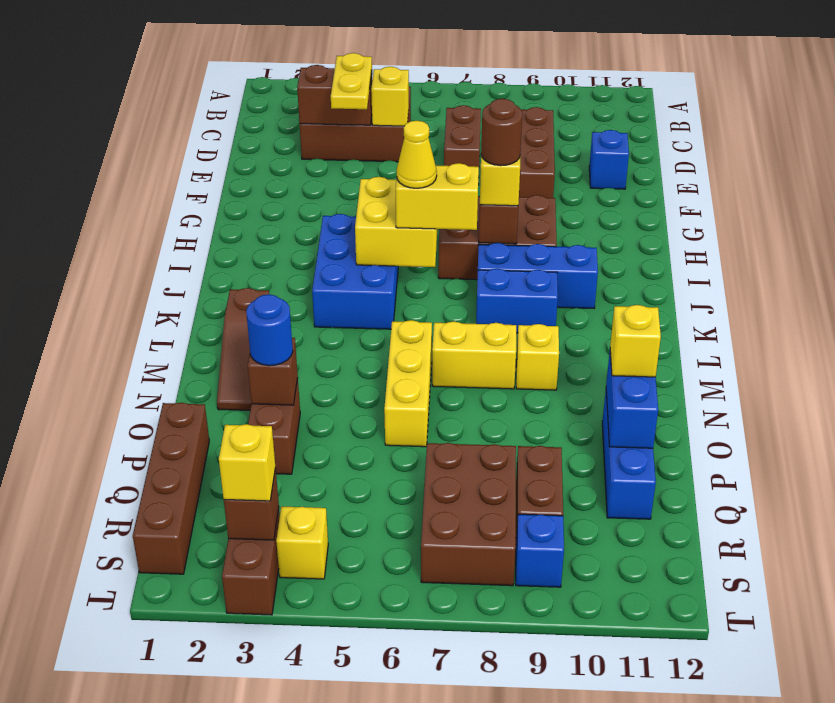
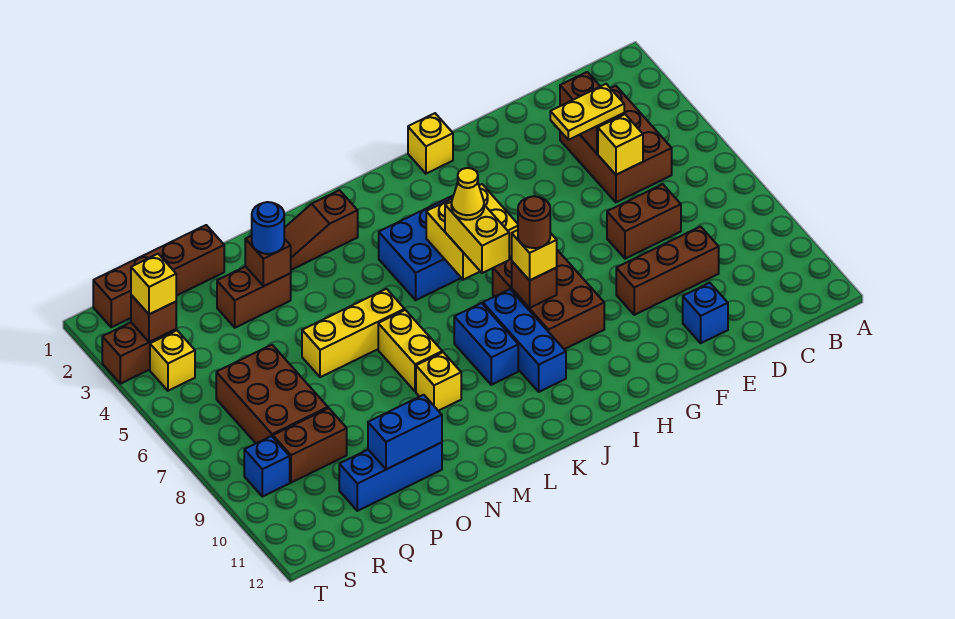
yellow brick O11 level 3 -> yellow brick H1 level 1
brown brick Q7:S8 level 1 -> brown brick Q6:R8 level 1

